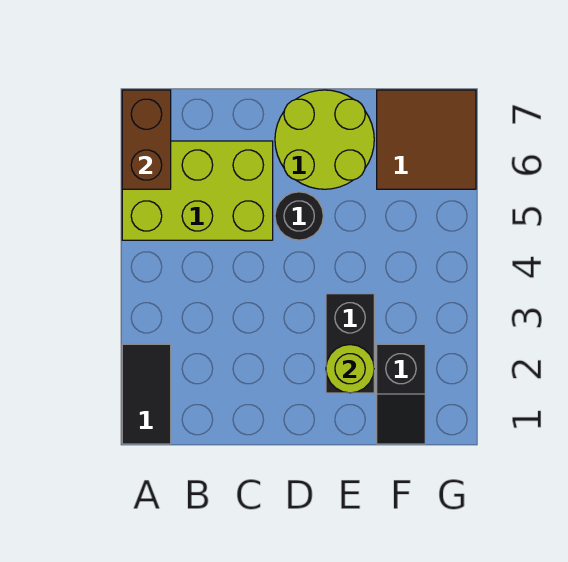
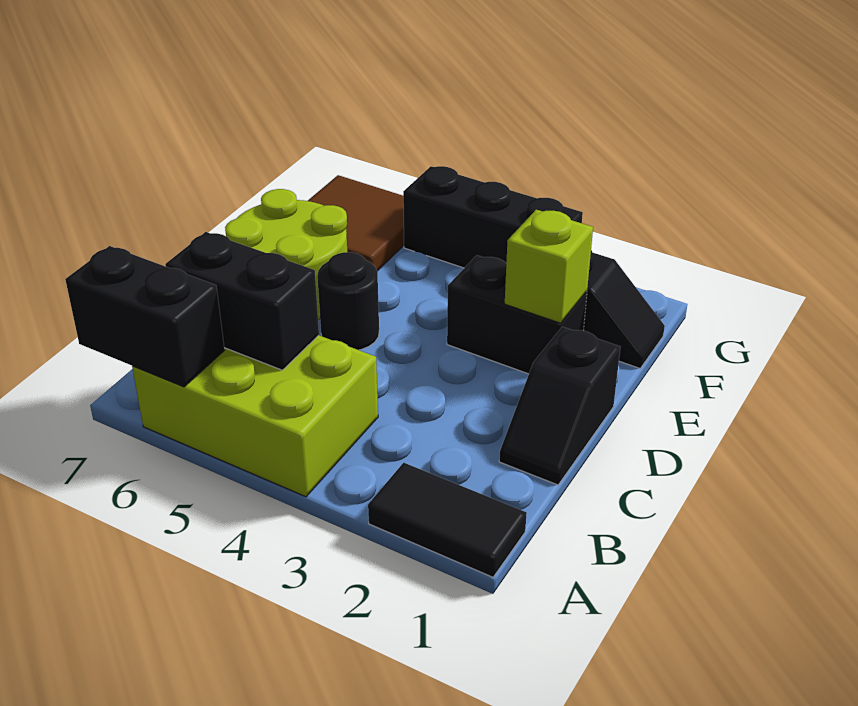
lime brick A5:C6 level 1 -> lime brick A4:B6 level 1
brown brick A6:A7 level 2 -> black brick A6:A7 level 2
none -> black brick B5:B6 level 2
none -> black slope C1:D1 level 1 top D
lime round brick E2 level 2 -> lime brick E2 level 2
none -> black brick G3:G5 level 1

